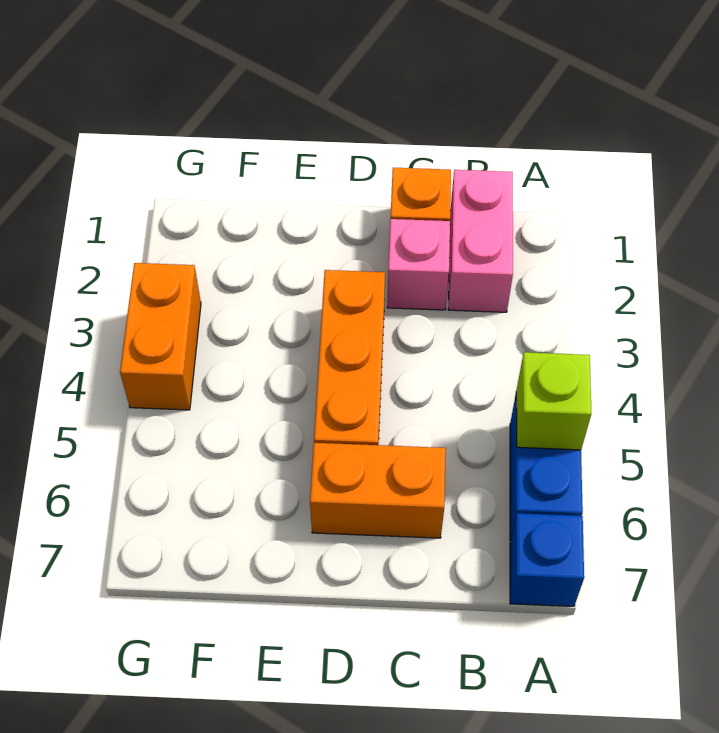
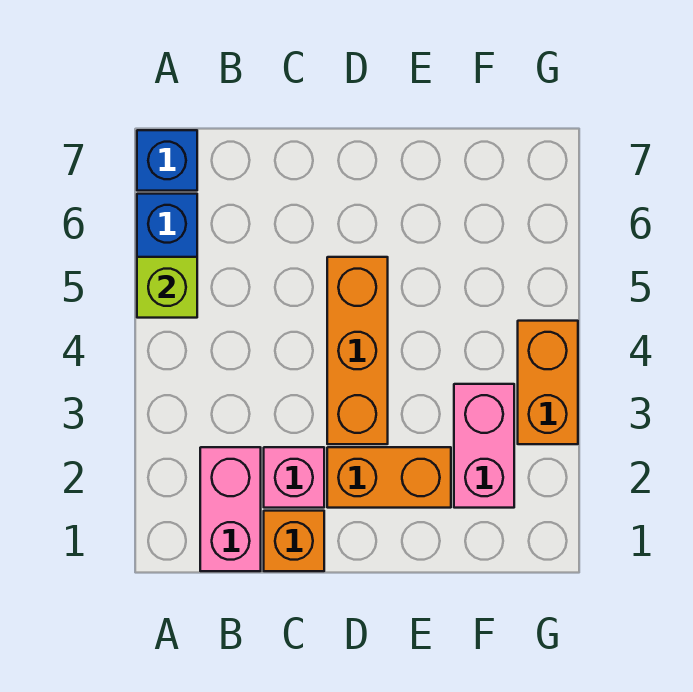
orange brick C6:D6 level 1 -> orange brick D2:E2 level 1
none -> pink brick F2:F3 level 1

